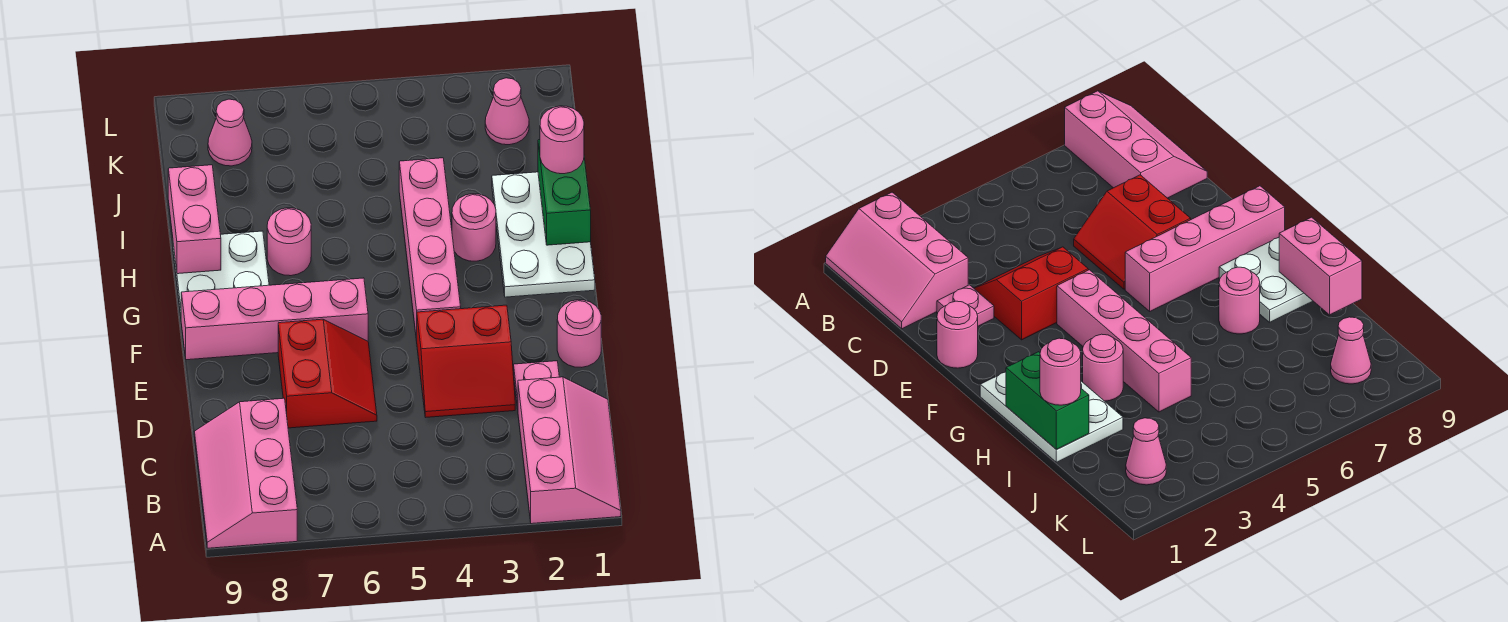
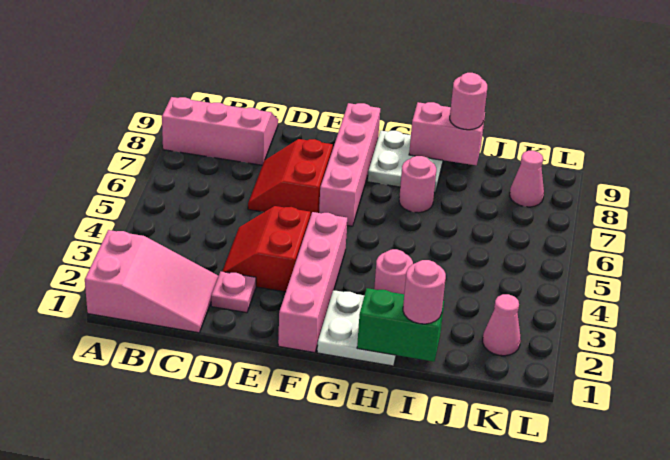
pink slope A1:C2 level 1 top 2 -> pink slope A1:C2 level 1 top A
red slope D6:E7 level 1 top 7 -> red slope D6:E7 level 1 top E
pink round brick E1 level 1 -> pink round brick I9 level 3
pink brick F4:I4 level 1 -> pink brick F1:F4 level 1
white plate G1:I2 level 1 -> white plate G1:H2 level 1

